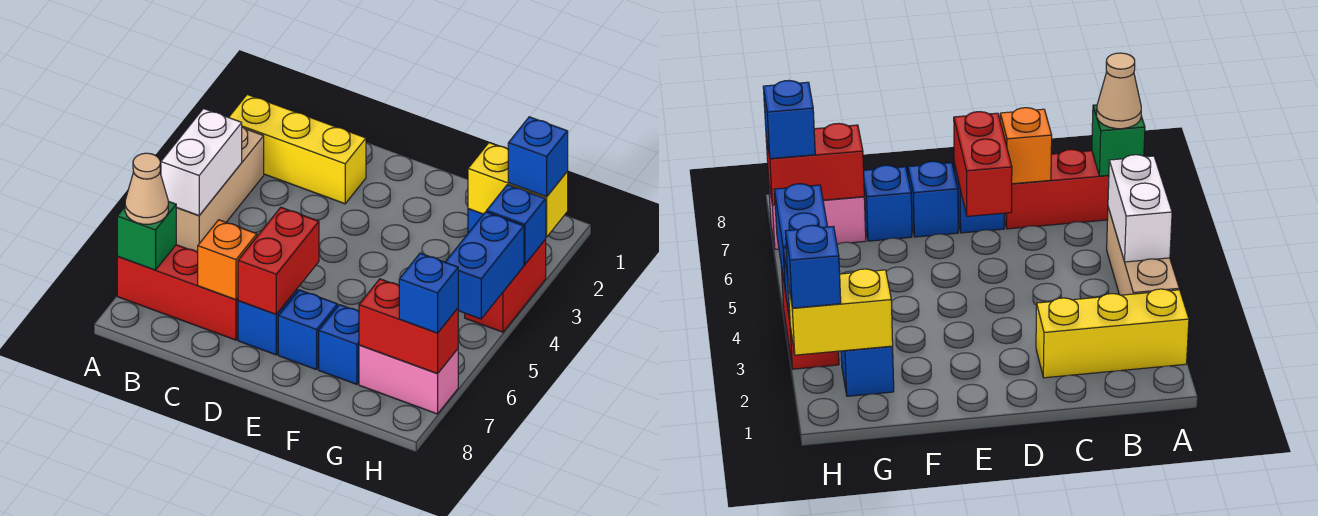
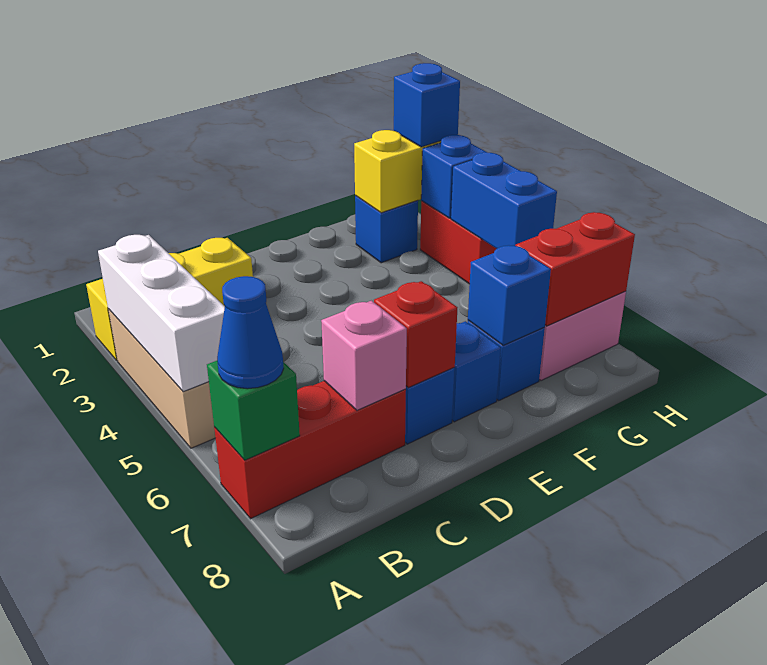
white brick A4:A5 level 2 -> white brick A3:A5 level 2
tan cone A7 level 3 -> blue cone A7 level 3
orange brick C7 level 2 -> pink brick C7 level 2
red brick D6:D7 level 2 -> red brick D7 level 2
blue brick H7 level 3 -> blue brick F7 level 2

